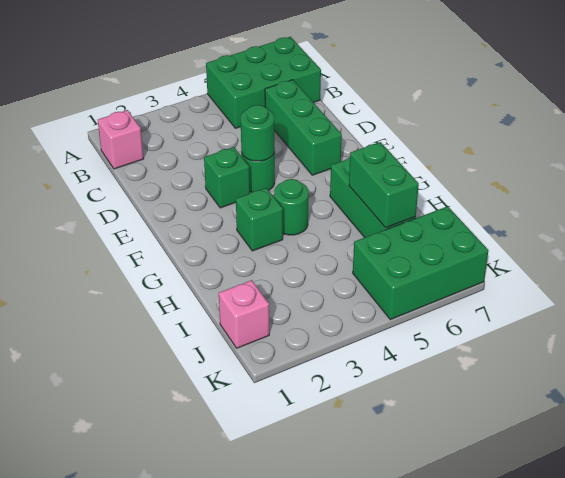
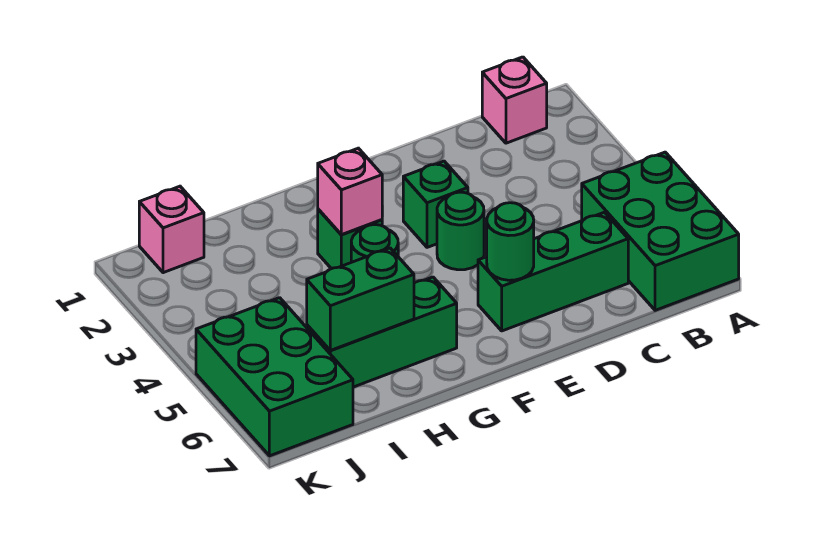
green round brick E4 level 2 -> green round brick E6 level 2
none -> pink brick G3 level 2

